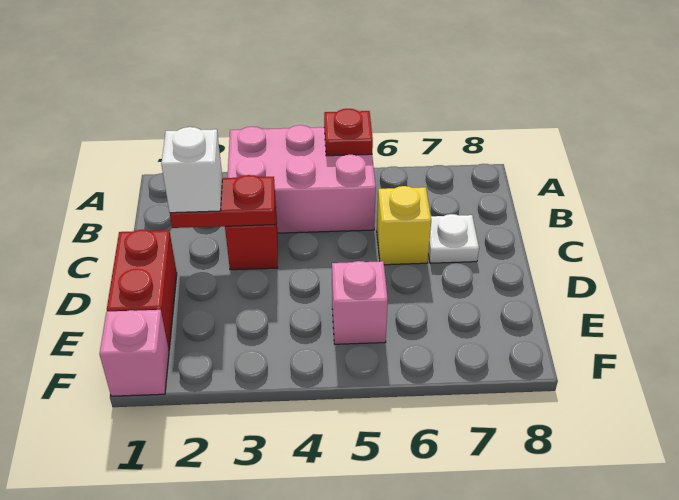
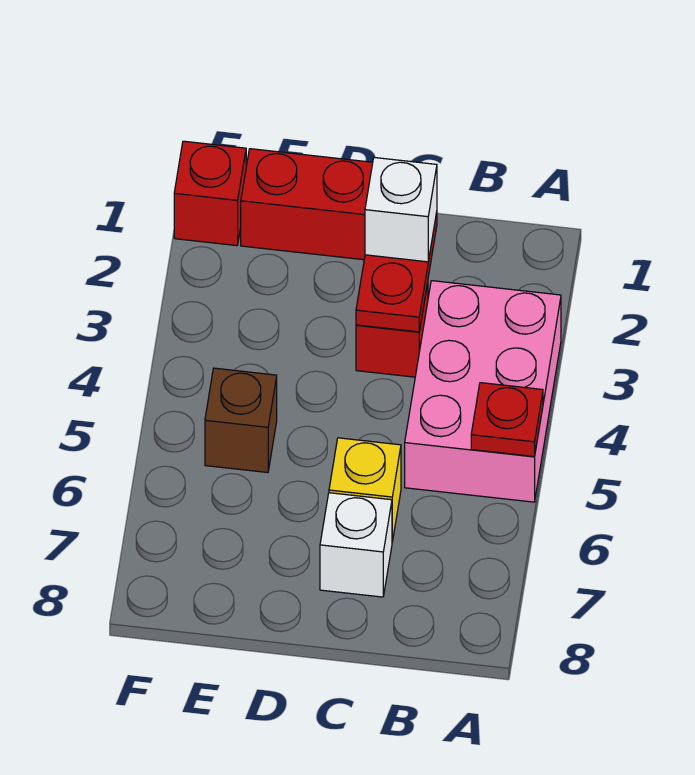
white plate C7 level 1 -> white brick C7 level 1
pink brick E5 level 1 -> brown brick E5 level 1
pink brick F1 level 1 -> red brick F1 level 1

